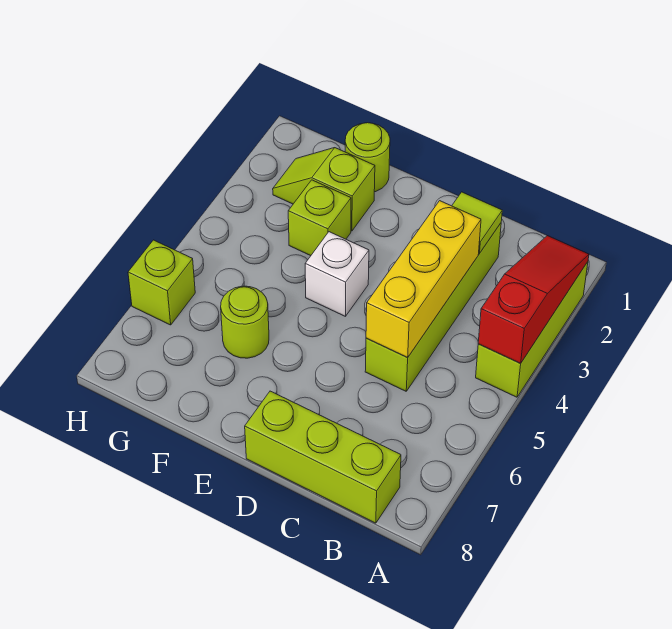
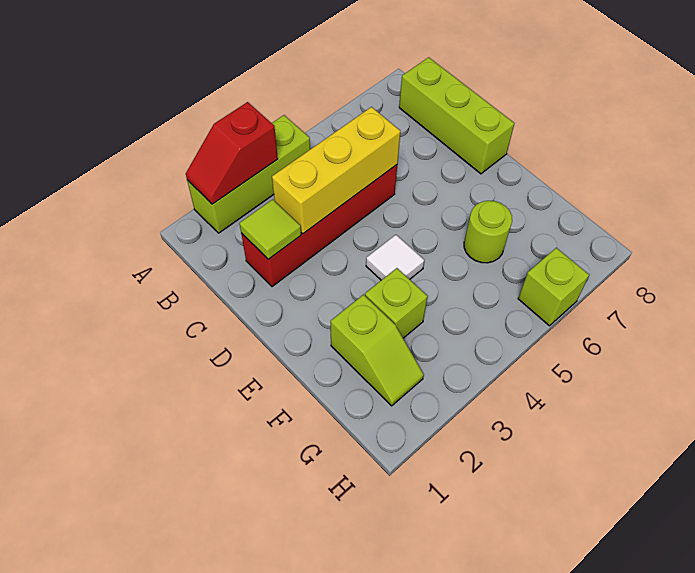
red slope A2:A4 level 2 top 4 -> red slope A2:A3 level 2 top 3
lime brick C2:C5 level 1 -> red brick C2:C5 level 1
white brick E4 level 1 -> white tile E4 level 1
lime round brick F1 level 1 -> none

